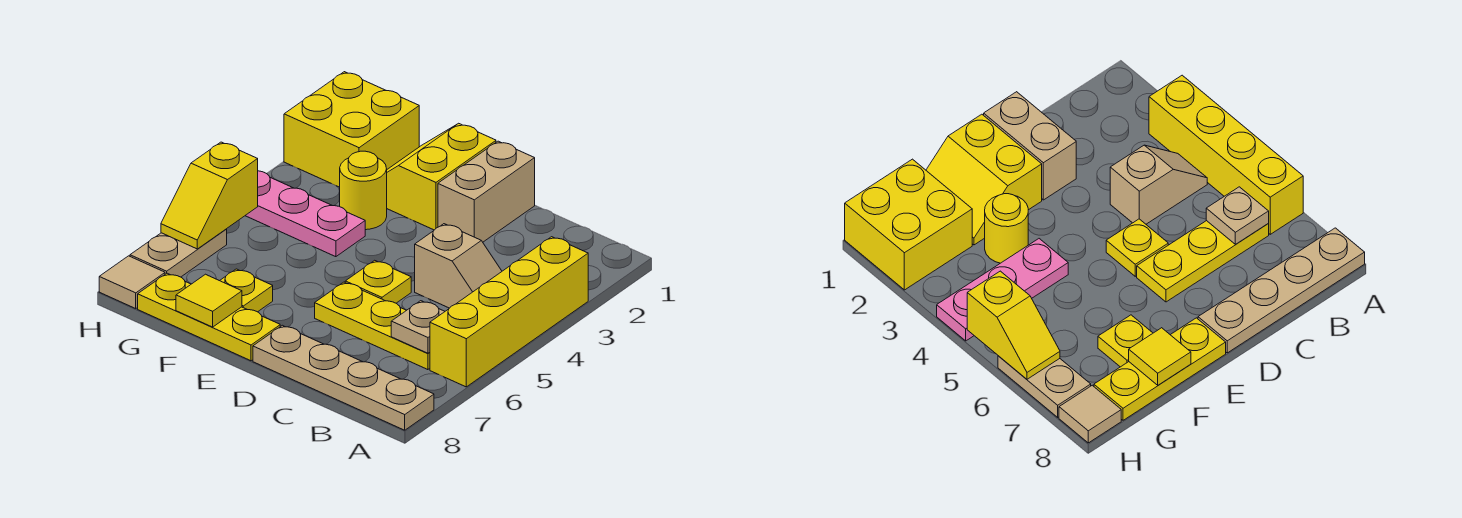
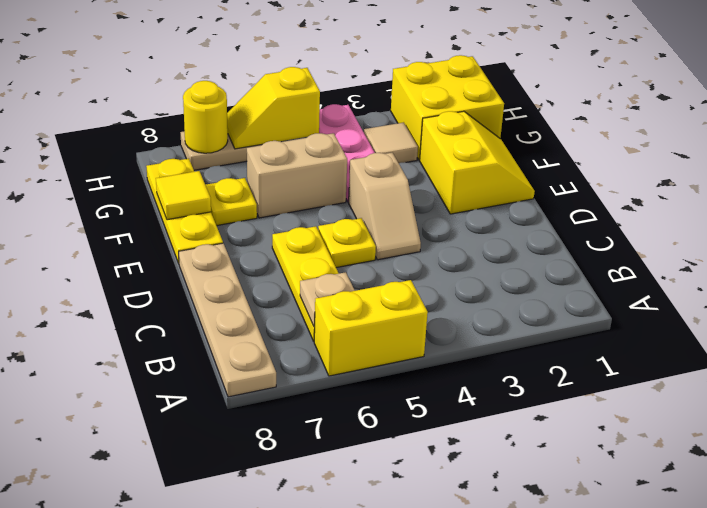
yellow brick A3:A6 level 1 -> yellow brick A5:A6 level 1
tan slope B4:C4 level 1 top C -> tan slope D4:E4 level 1 top E
tan brick D1:D2 level 1 -> tan brick F5:F6 level 1
yellow slope E1:F2 level 1 top E -> yellow slope E1:F2 level 1 top 2
yellow round brick F3 level 1 -> yellow round brick H7 level 2
tan tile H8 level 1 -> tan tile G3 level 1

